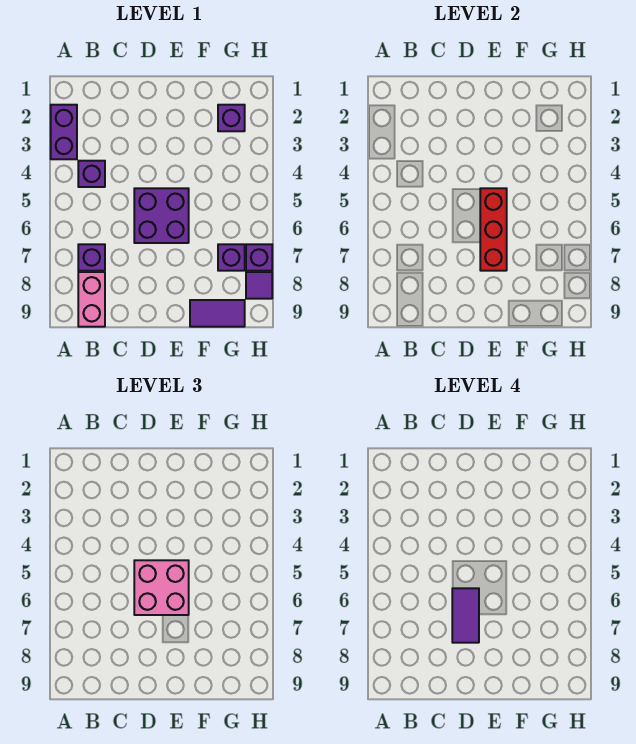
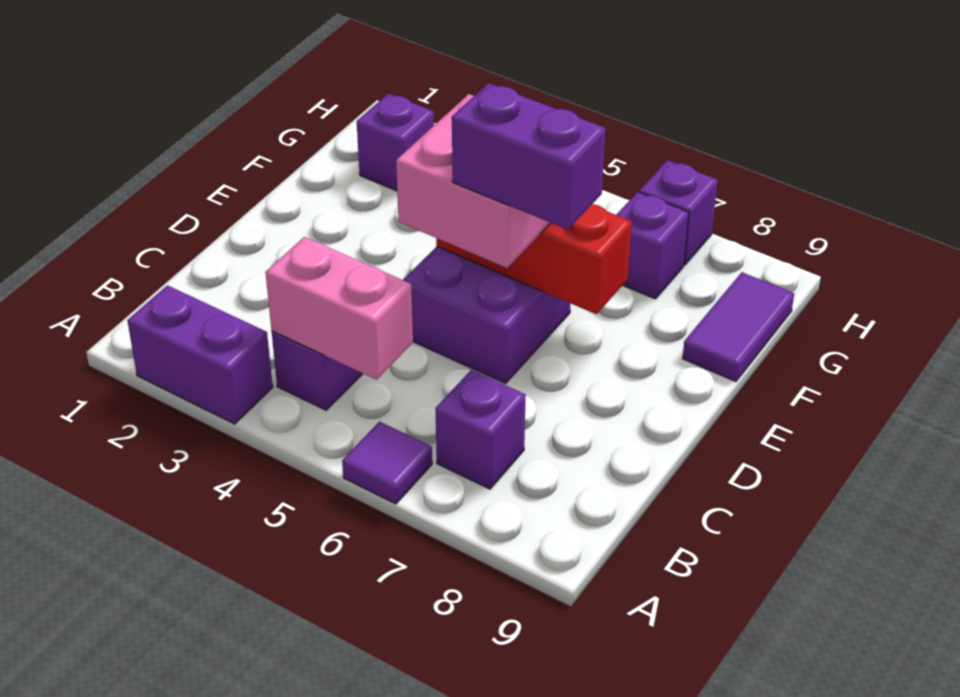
pink brick B8:B9 level 1 -> pink brick B4:B5 level 2
purple tile D6:D7 level 4 -> purple brick D6:D7 level 4
purple tile H8 level 1 -> purple tile A6 level 1

